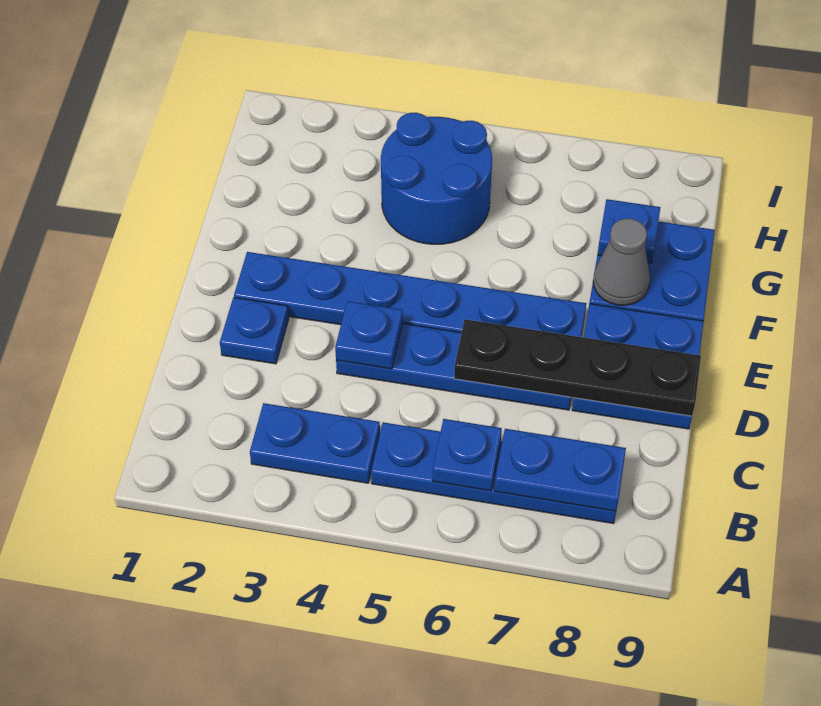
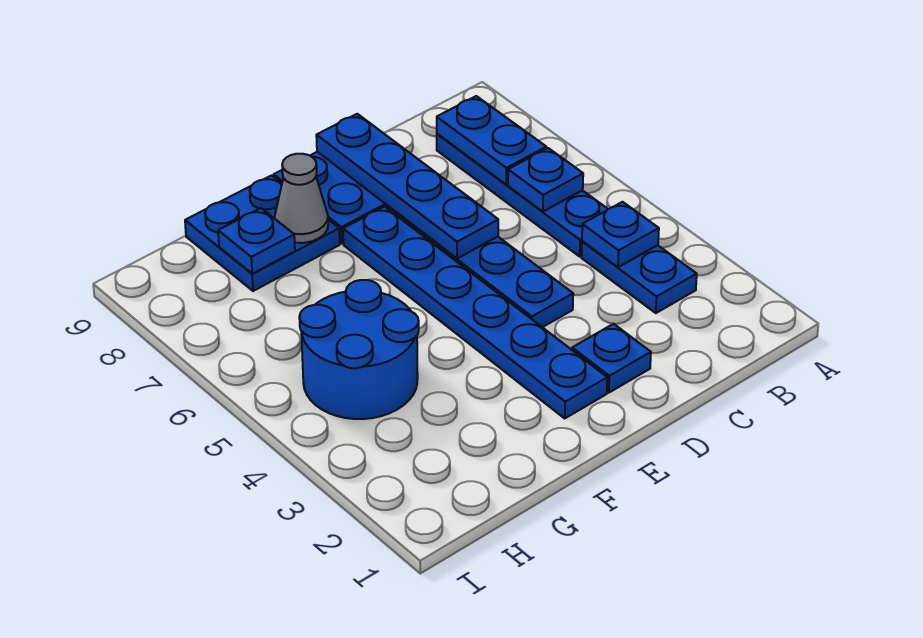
blue plate D4 level 2 -> blue plate B4 level 2
black plate D6:D9 level 2 -> blue plate D6:D9 level 2

